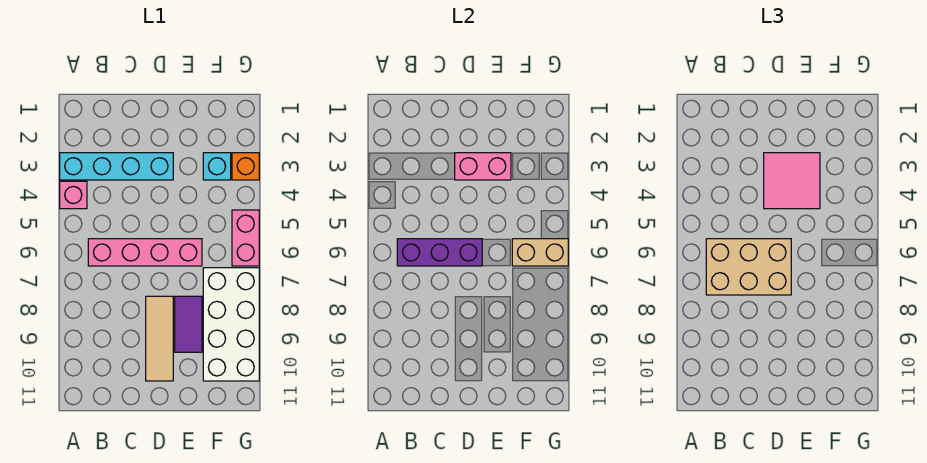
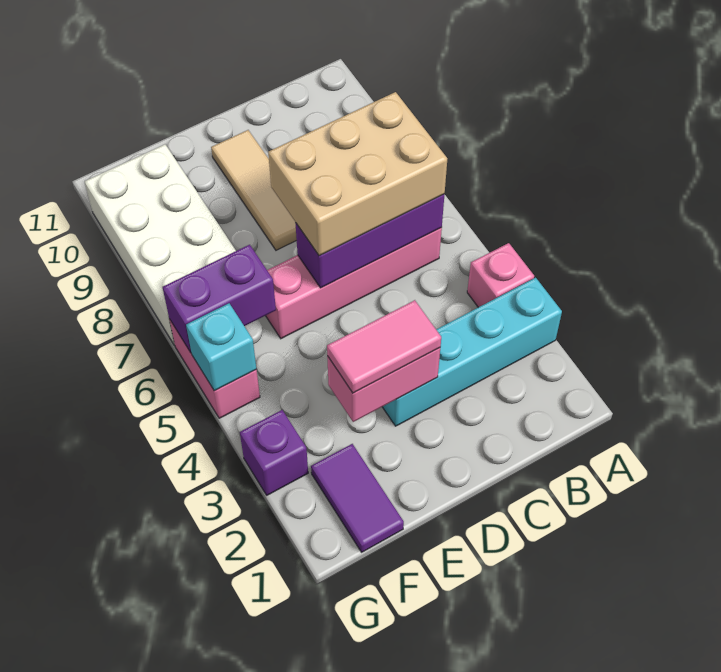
pink tile D3:E4 level 3 -> pink tile D3:E3 level 3
purple tile E8:E9 level 1 -> purple tile F1:F2 level 1
cyan brick F3 level 1 -> cyan brick G5 level 2
tan brick F6:G6 level 2 -> purple brick F6:G6 level 2
orange brick G3 level 1 -> purple brick G3 level 1

